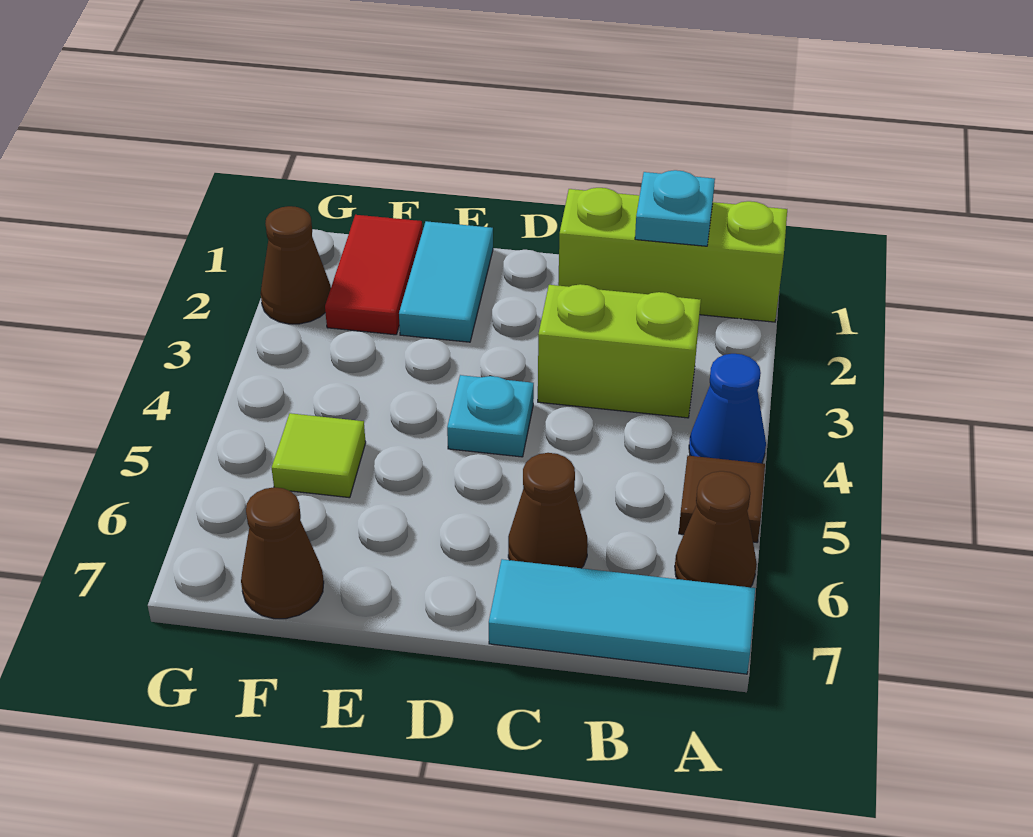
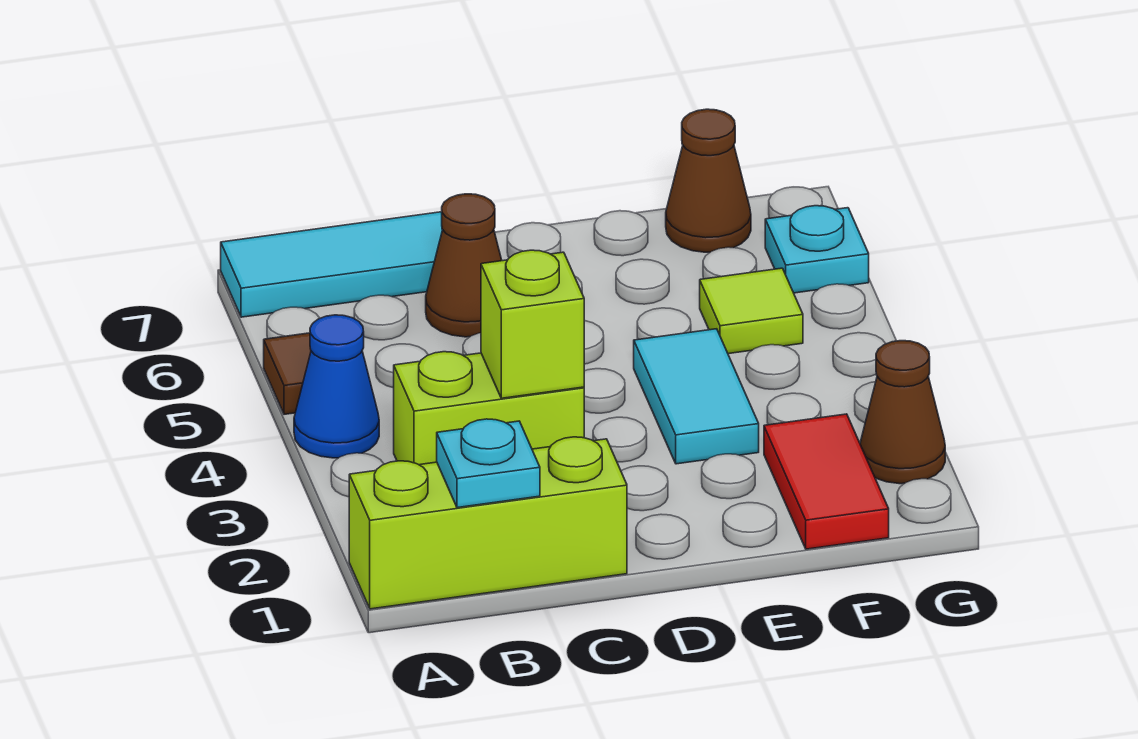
brown cone A6 level 1 -> none
none -> lime brick C3 level 2
cyan plate D4 level 1 -> cyan plate G6 level 1
cyan tile E1:E2 level 1 -> cyan tile E3:E4 level 1

